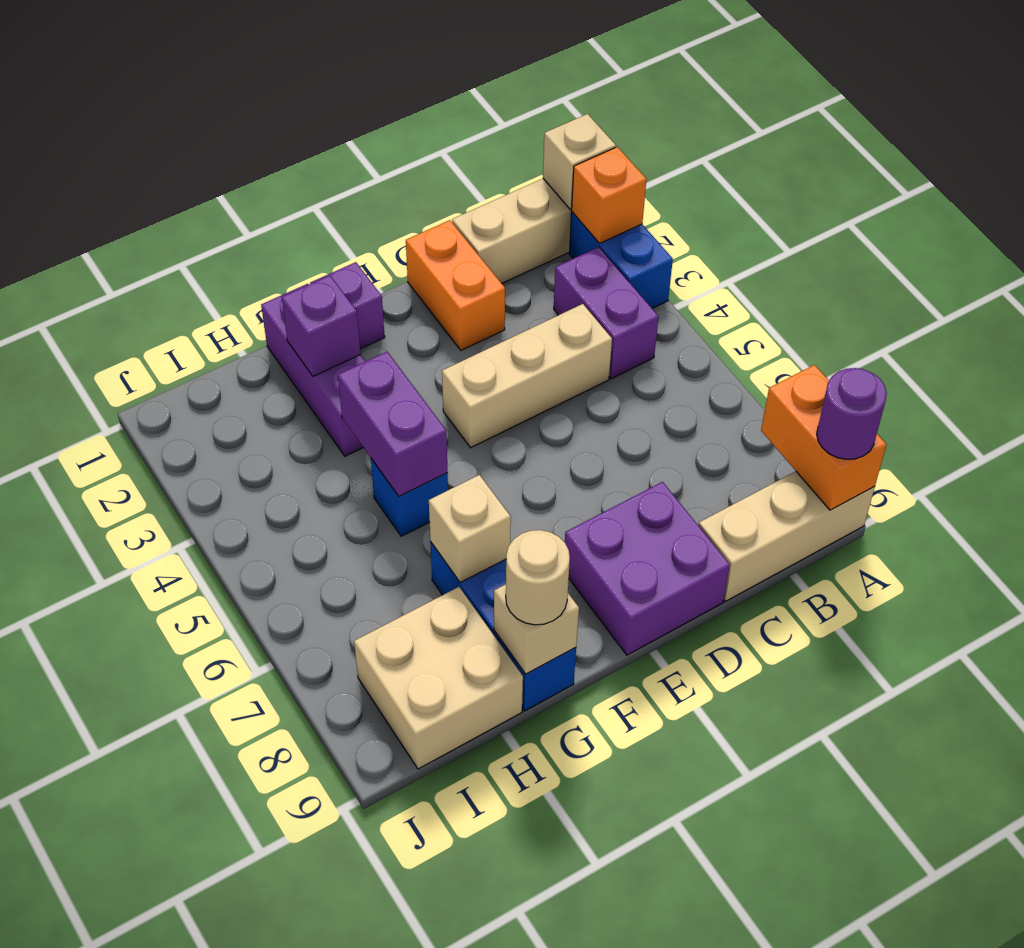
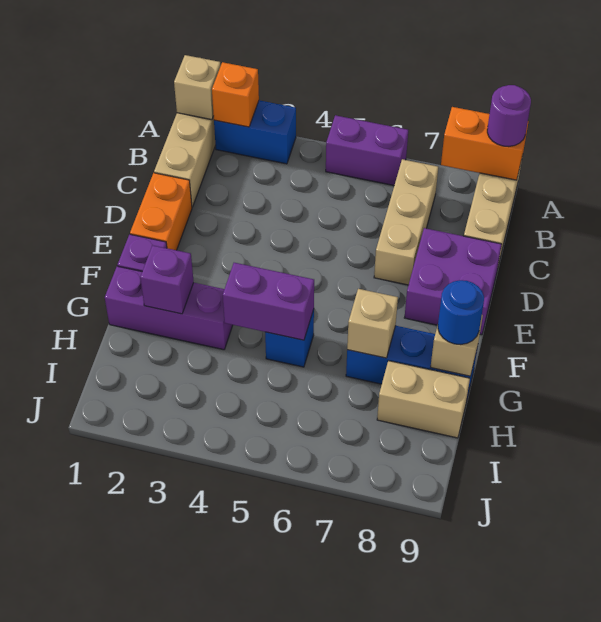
purple brick B3:B4 level 1 -> purple brick A5:A6 level 1
tan brick C4:E4 level 1 -> tan brick B7:D7 level 1
orange brick D1:D2 level 1 -> orange brick D1:E1 level 1
tan round brick G9 level 3 -> blue round brick G9 level 3
tan brick H8:I9 level 1 -> tan brick H8:H9 level 1

